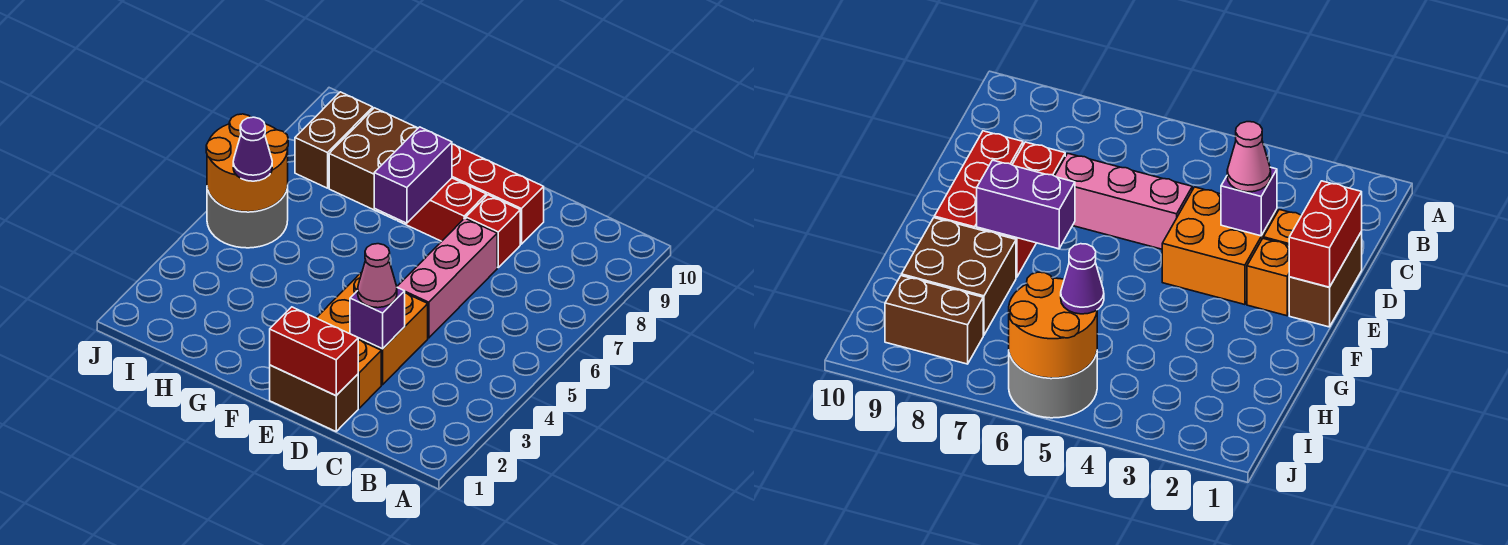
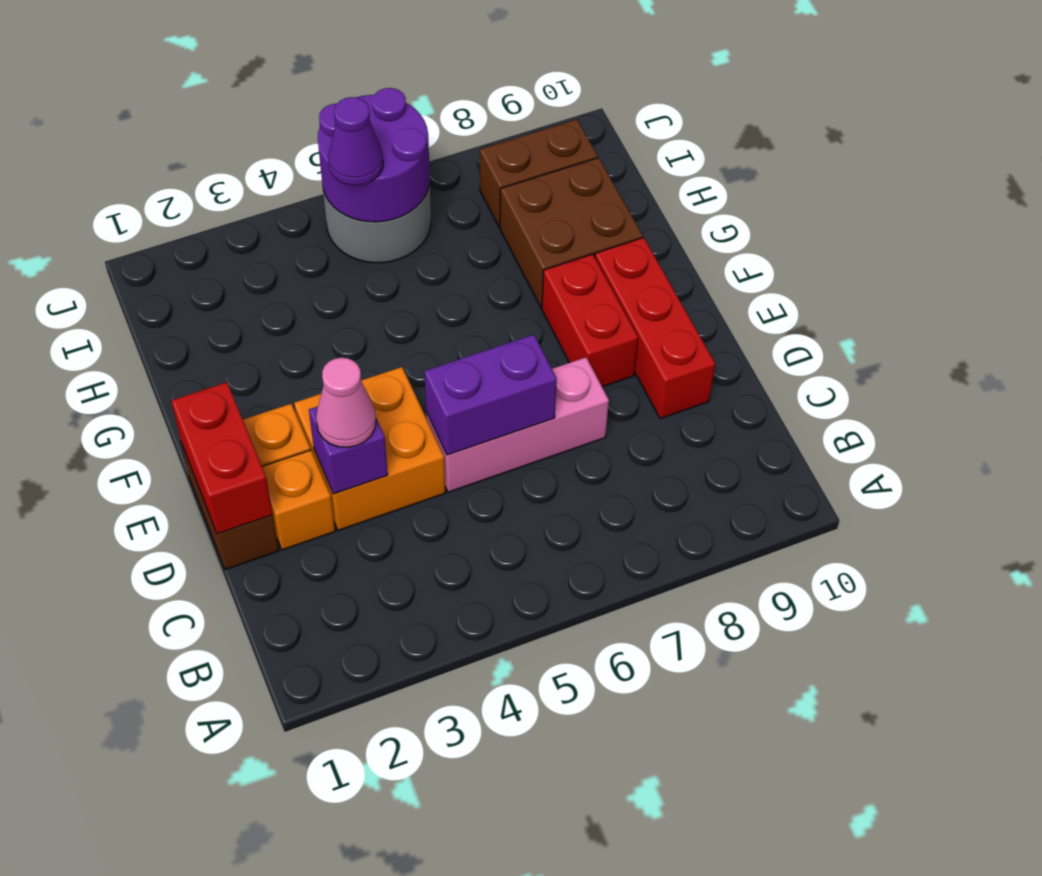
red brick D8 level 1 -> none
purple brick F7:F8 level 2 -> purple brick D5:D6 level 2
orange round brick I5:J6 level 2 -> purple round brick I5:J6 level 2

